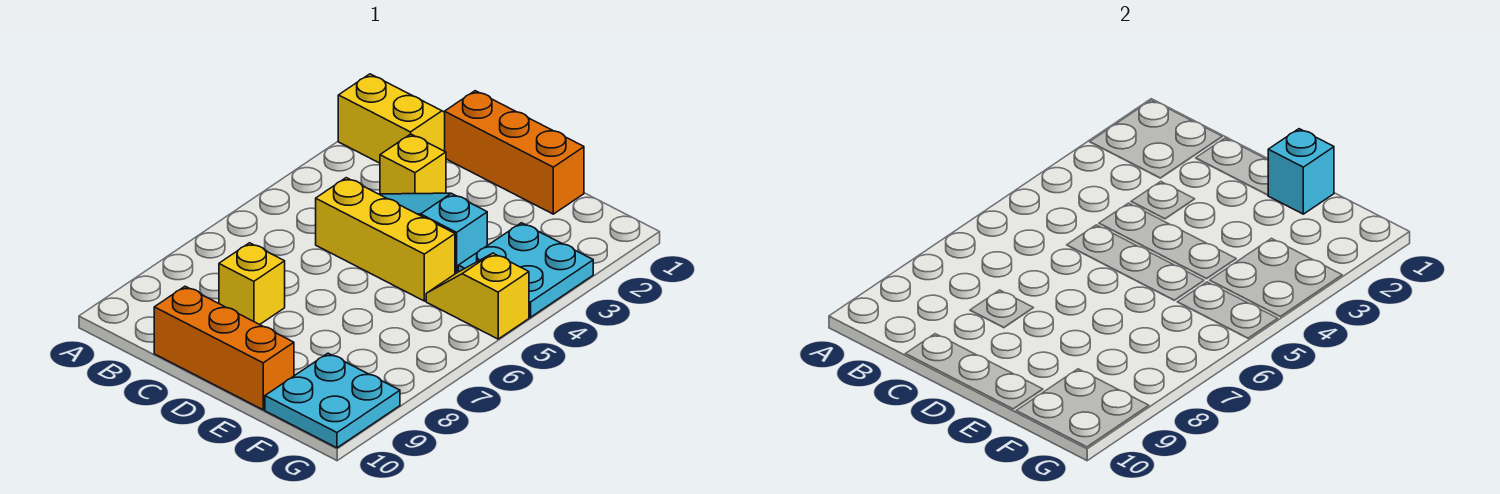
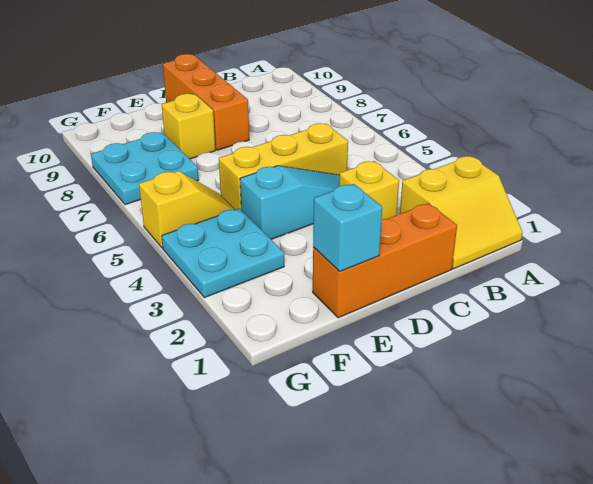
yellow brick C8 level 1 -> yellow brick E8 level 1
orange brick C10:E10 level 1 -> orange brick D8:D10 level 1
cyan plate F9:G10 level 1 -> cyan plate F7:G8 level 1

